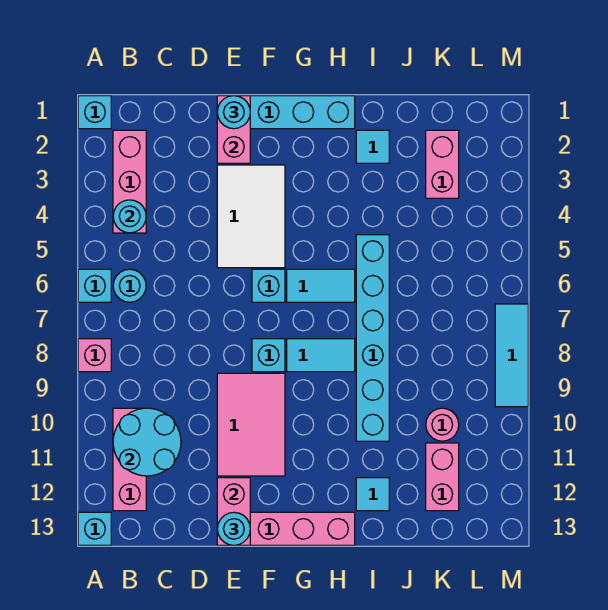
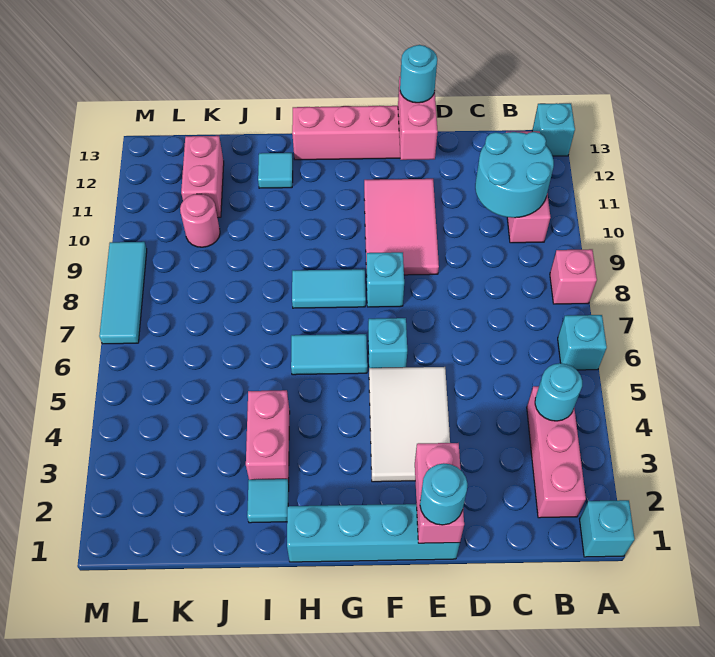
cyan round brick B6 level 1 -> none
cyan brick I5:I10 level 1 -> none
pink brick K2:K3 level 1 -> pink brick I3:I4 level 1

